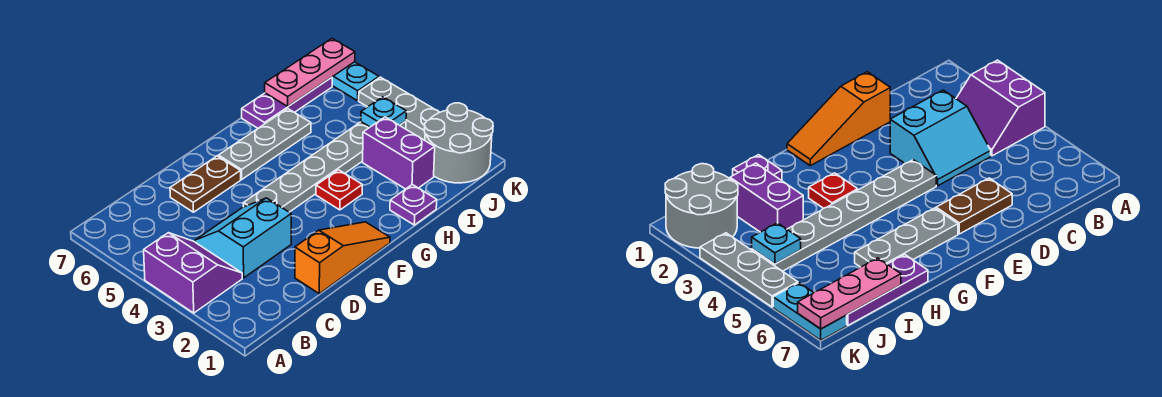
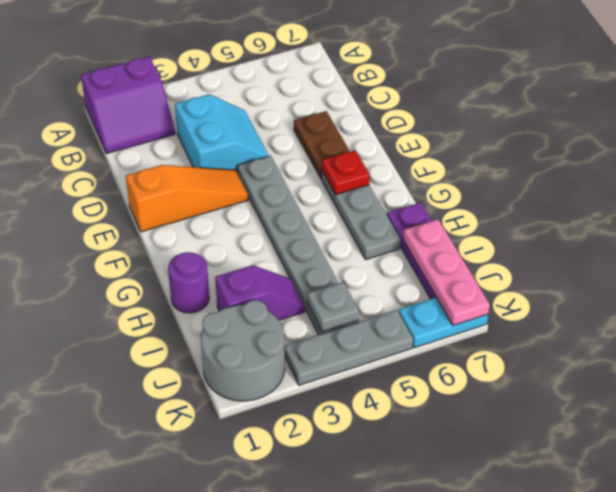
purple slope A3:B4 level 1 top A -> purple slope A1:B2 level 1 top A
orange slope D1:F1 level 1 top D -> orange slope E1:E3 level 1 top 1
red plate G3 level 1 -> red plate F6 level 2
purple plate H1 level 1 -> purple round brick H1 level 1
purple brick I2:I3 level 1 -> purple slope I2:I3 level 1 top 2
cyan plate J4 level 2 -> grey plate J4 level 2

